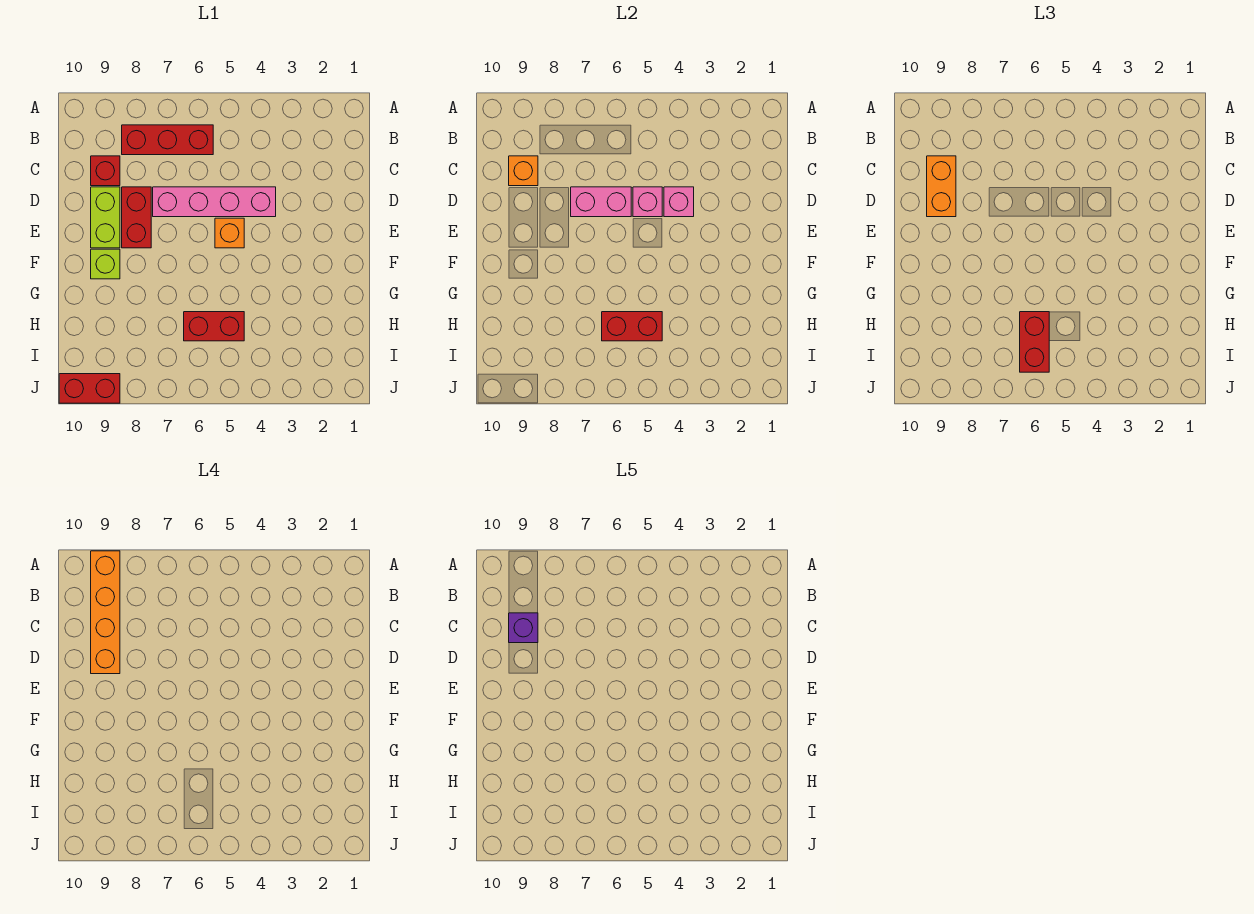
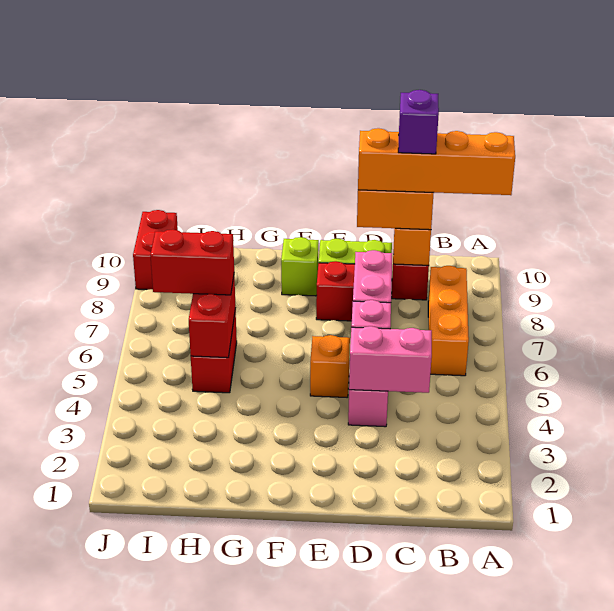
red brick B6:B8 level 1 -> orange brick B6:B8 level 1
pink brick D4 level 2 -> pink brick C4:D4 level 2

